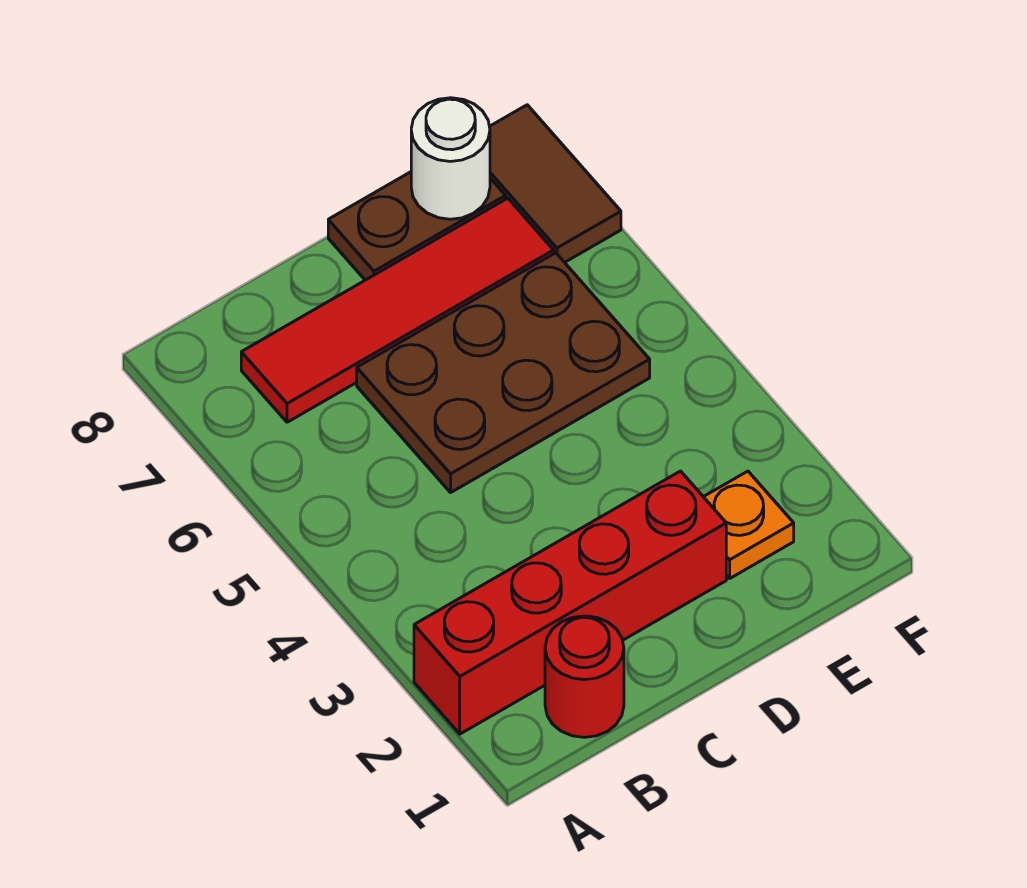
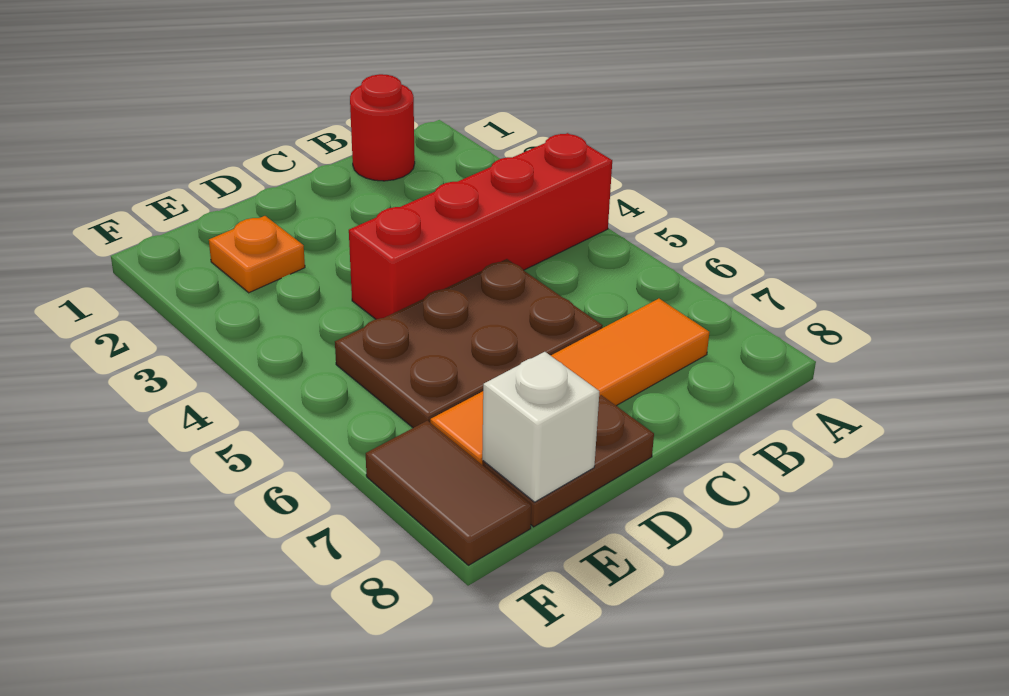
red brick A2:D2 level 1 -> red brick A4:D4 level 1
red tile B7:E7 level 1 -> orange tile B7:E7 level 1
white round brick E8 level 2 -> white brick E8 level 2

